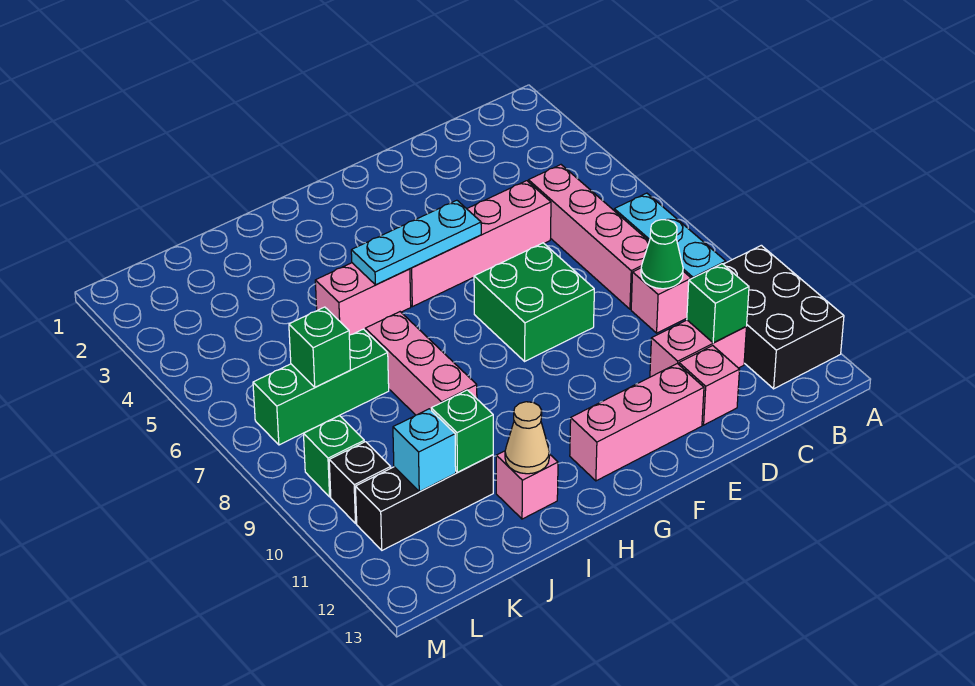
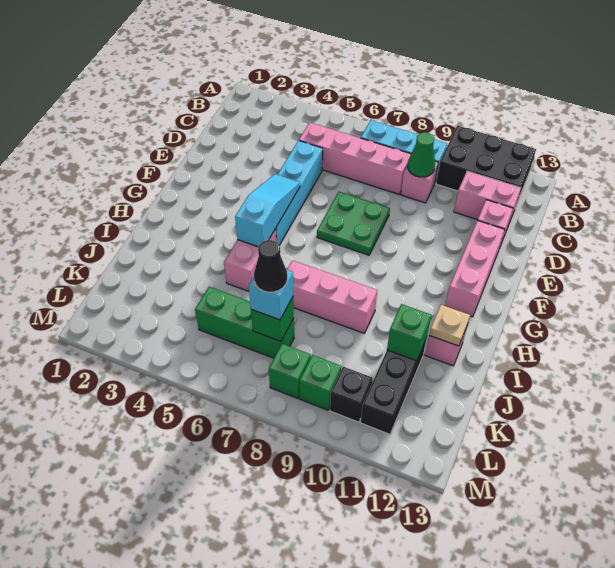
pink brick C11:D11 level 1 -> pink brick C11:C12 level 1
green brick C11 level 2 -> green brick L8 level 1
pink brick D5:G5 level 1 -> cyan brick D5:G5 level 1
green brick E7:F8 level 1 -> green plate E7:F8 level 1
cyan plate F5:H5 level 2 -> cyan slope F5:H5 level 2 top H
tan cone I12 level 2 -> tan plate I12 level 2
green brick J7:L7 level 1 -> green brick K5:K7 level 1
none -> black cone K7 level 4
cyan brick K11 level 2 -> cyan brick K7 level 3

